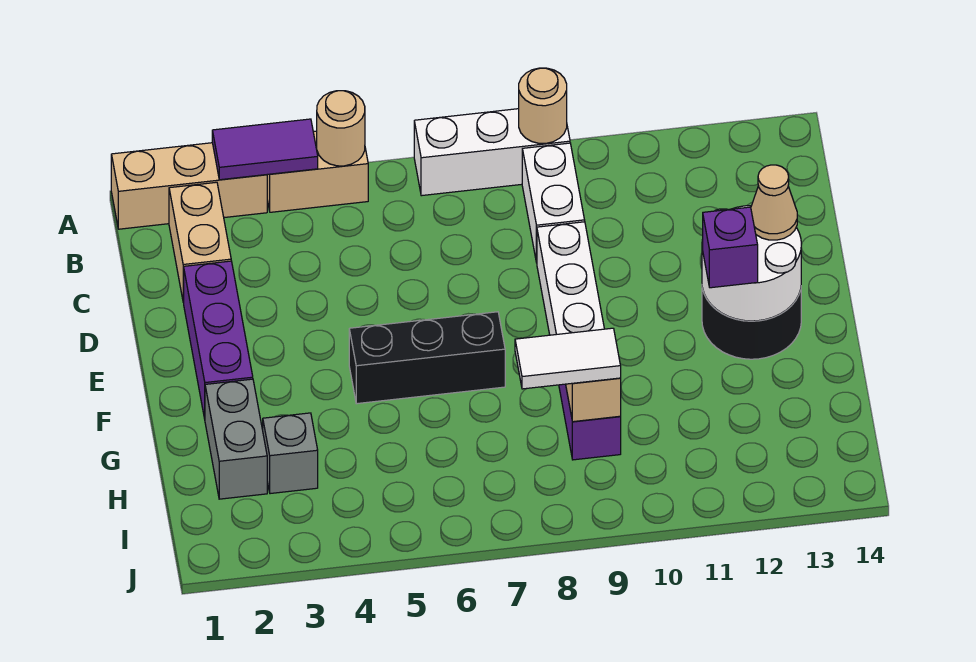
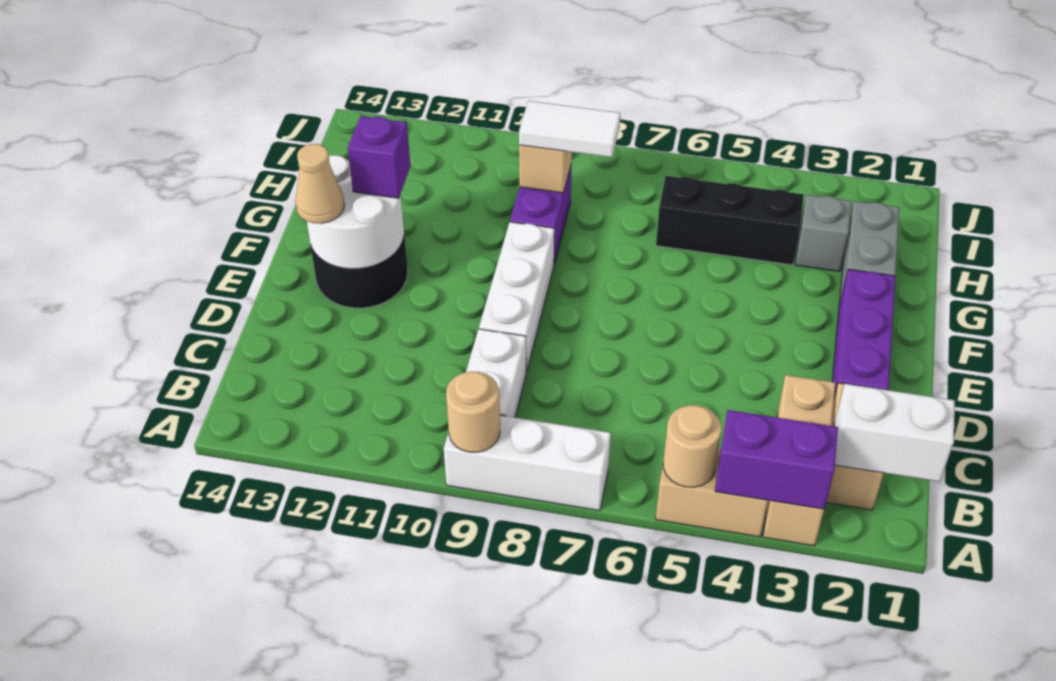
tan brick A1:A3 level 1 -> tan brick A3:C3 level 1
purple tile A3:A4 level 2 -> purple brick A3:A4 level 2
none -> white brick B1:B2 level 2
black brick F5:F7 level 1 -> black brick H4:H6 level 1

